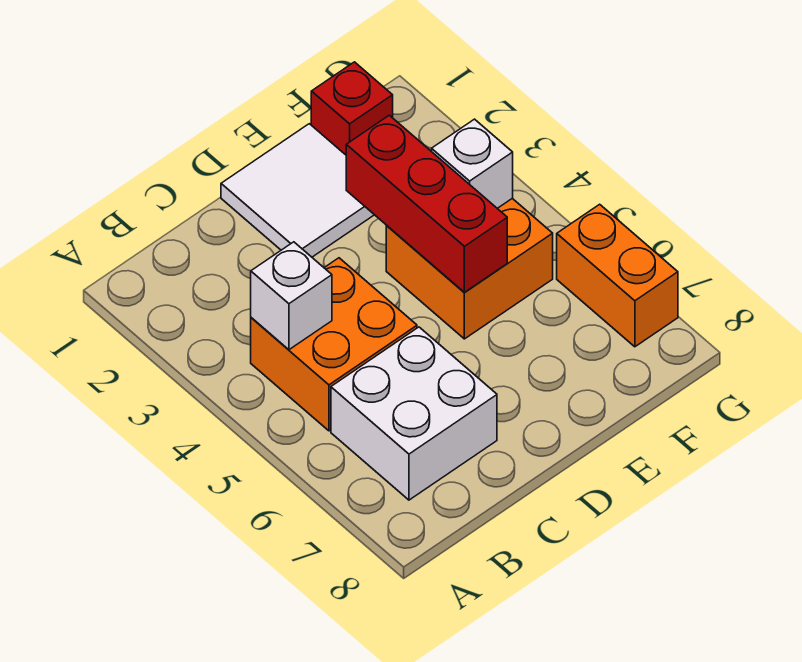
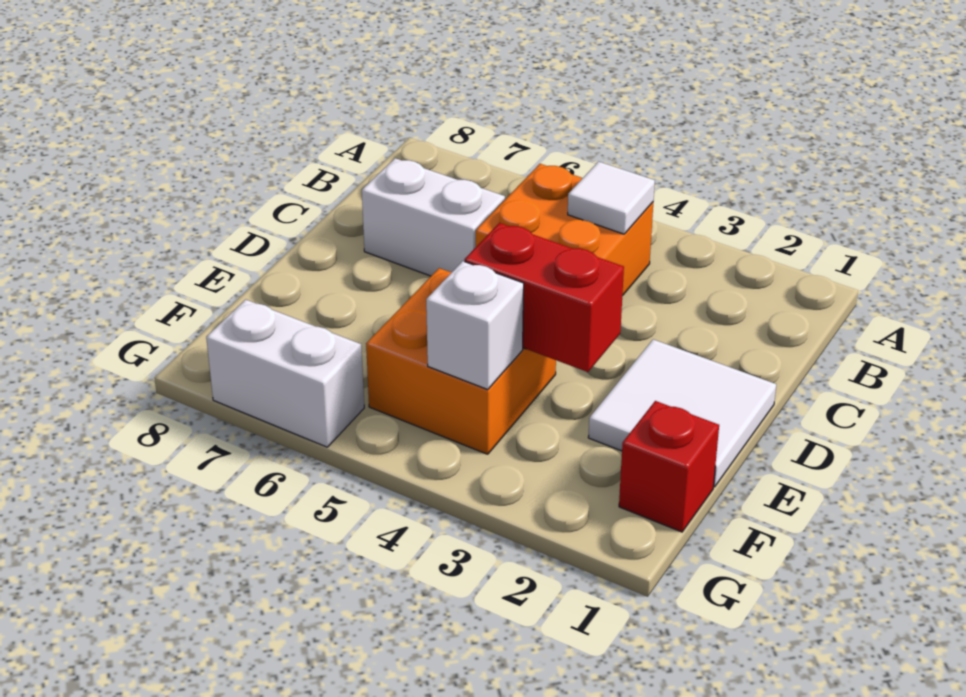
white brick B4 level 2 -> white tile B4 level 2
white brick B6:C7 level 1 -> white brick C6:C7 level 1
red brick E3:E5 level 2 -> red brick E3:E4 level 2
orange brick G6:G7 level 1 -> white brick G6:G7 level 1

